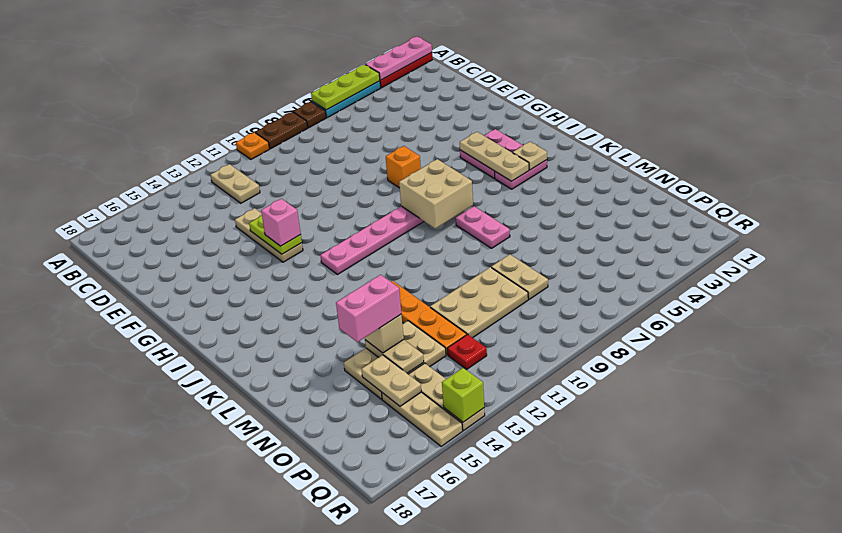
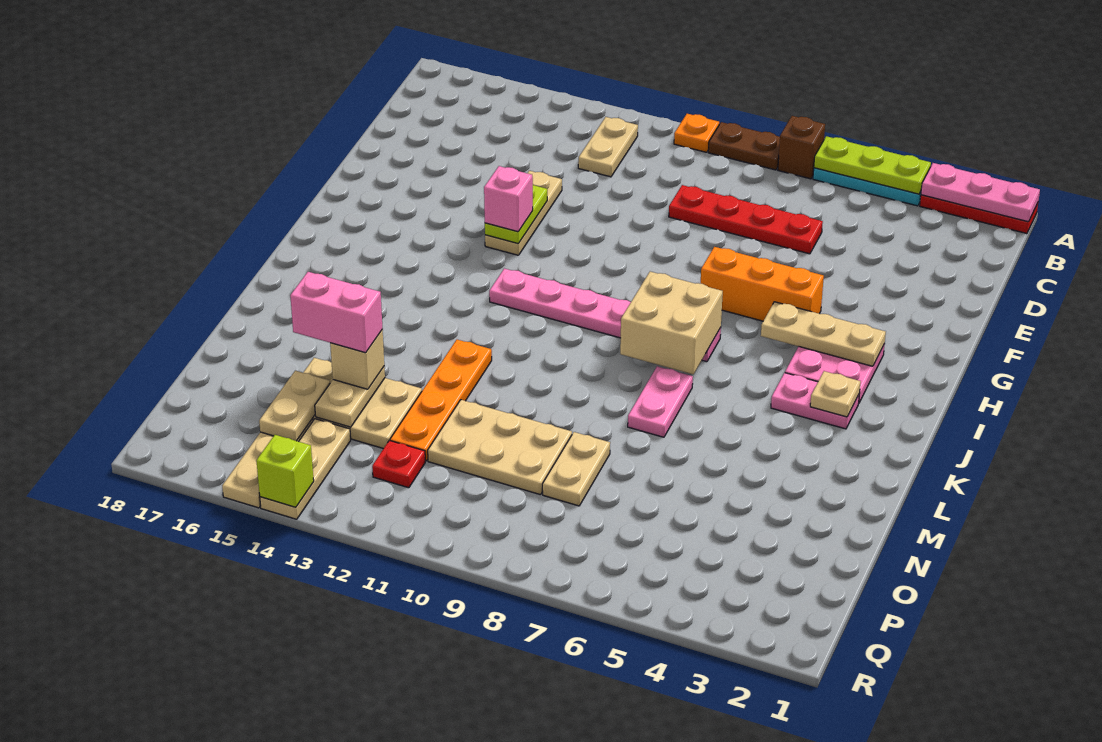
brown plate A7 level 1 -> brown brick A7 level 1
none -> red plate D6:D9 level 1
orange brick G7 level 1 -> orange brick G5:G7 level 1
tan plate H4:J4 level 2 -> tan plate H3:H5 level 2

